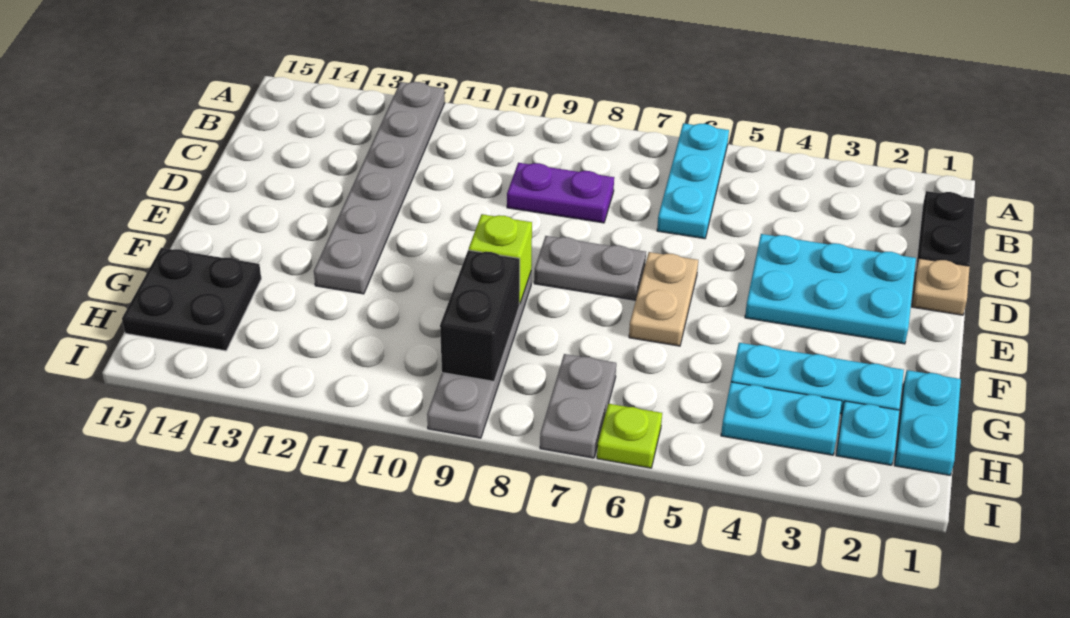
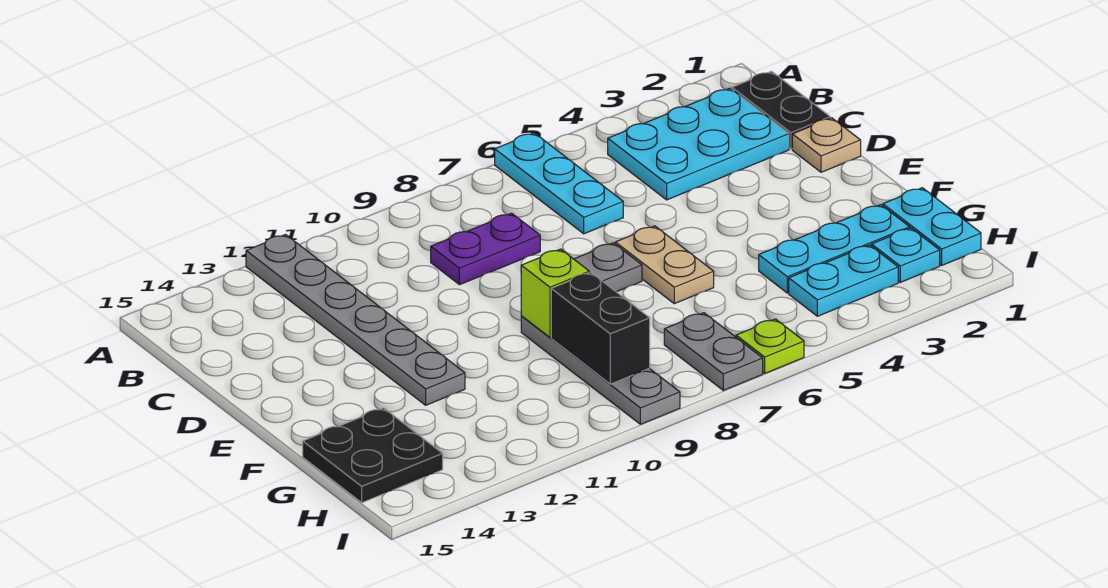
cyan plate D2:E4 level 1 -> cyan plate B2:C4 level 1

